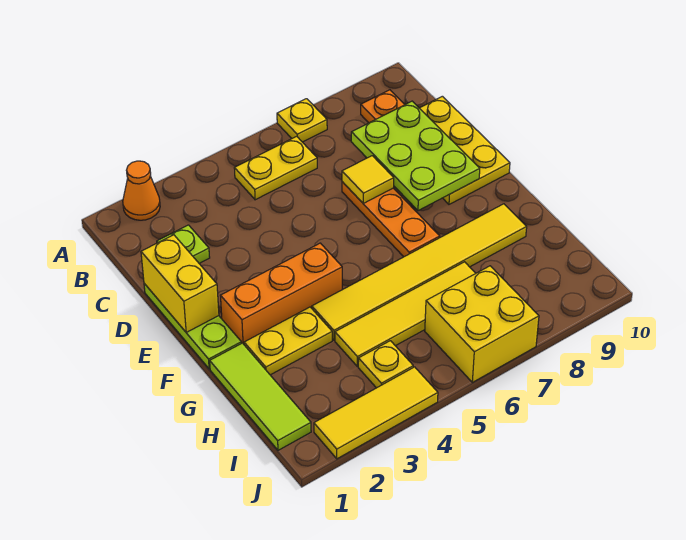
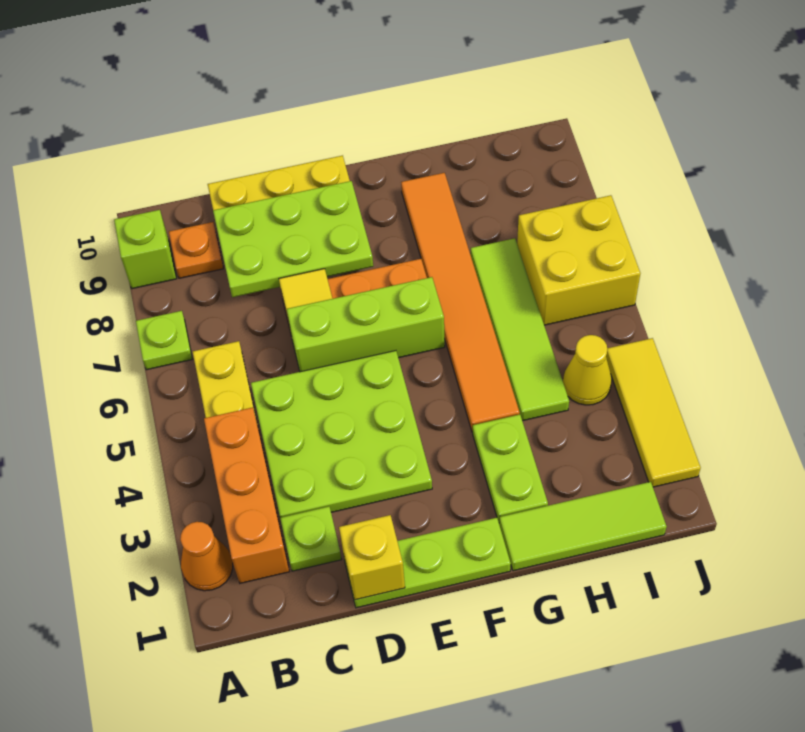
yellow plate A7 level 1 -> lime plate A7 level 1
none -> lime brick A9 level 1
none -> lime plate C3:E5 level 1
yellow brick D1:E1 level 2 -> yellow brick D1 level 2
none -> lime brick D6:F6 level 1
orange brick F2:F4 level 1 -> orange brick B2:B4 level 1
yellow plate G2:G3 level 1 -> lime plate G2:G3 level 1
yellow tile G4:G9 level 1 -> orange tile G4:G9 level 1
yellow tile H4:H7 level 1 -> lime tile H4:H7 level 1
yellow plate I4 level 1 -> yellow cone I4 level 1

